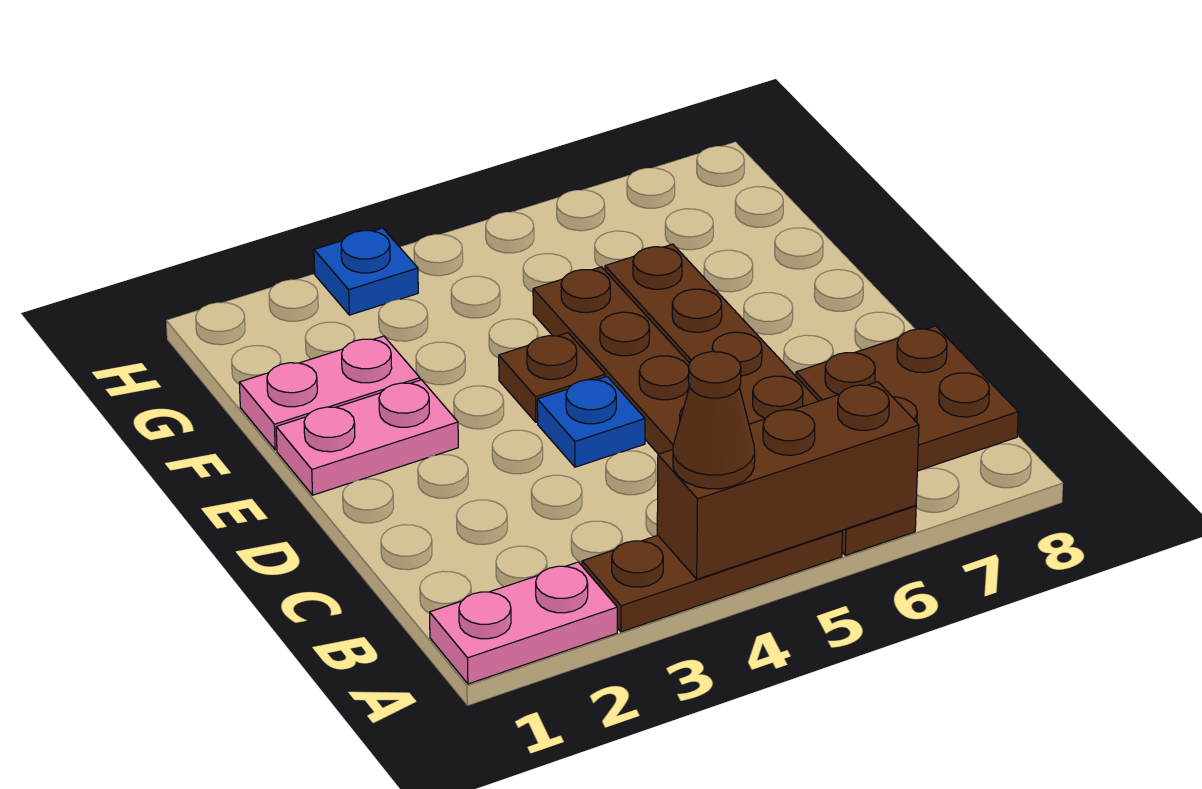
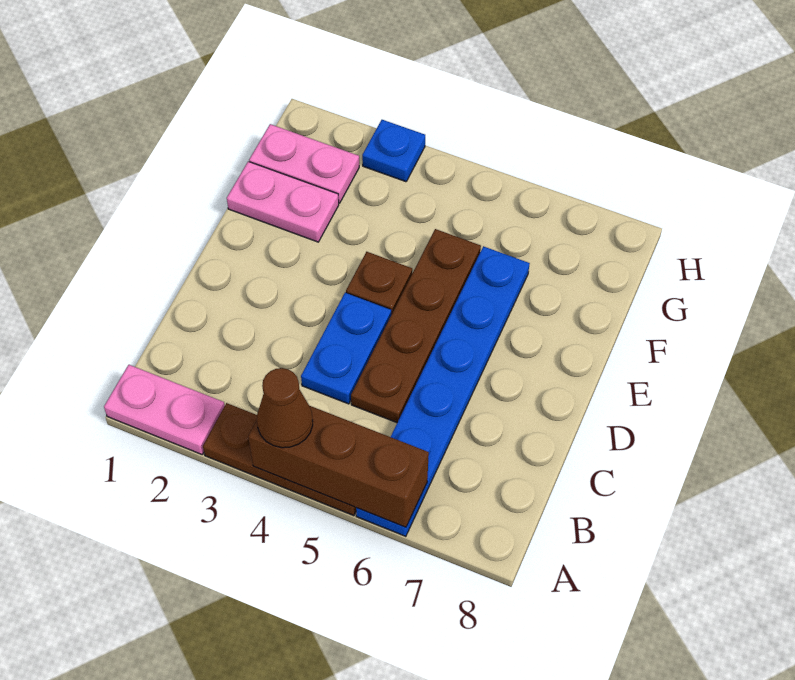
brown plate A6:F6 level 1 -> blue plate A6:F6 level 1
brown plate B7:C8 level 1 -> none
blue plate D4 level 1 -> blue plate C4:D4 level 1
pink plate E1:E2 level 1 -> pink plate G1:G2 level 1

